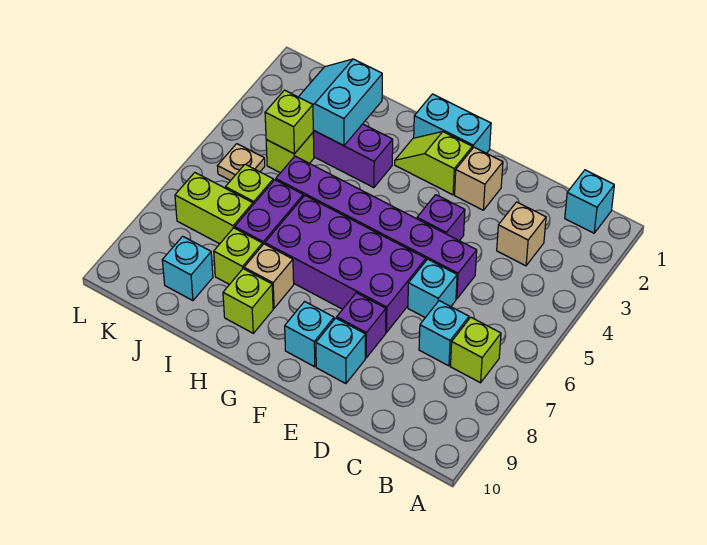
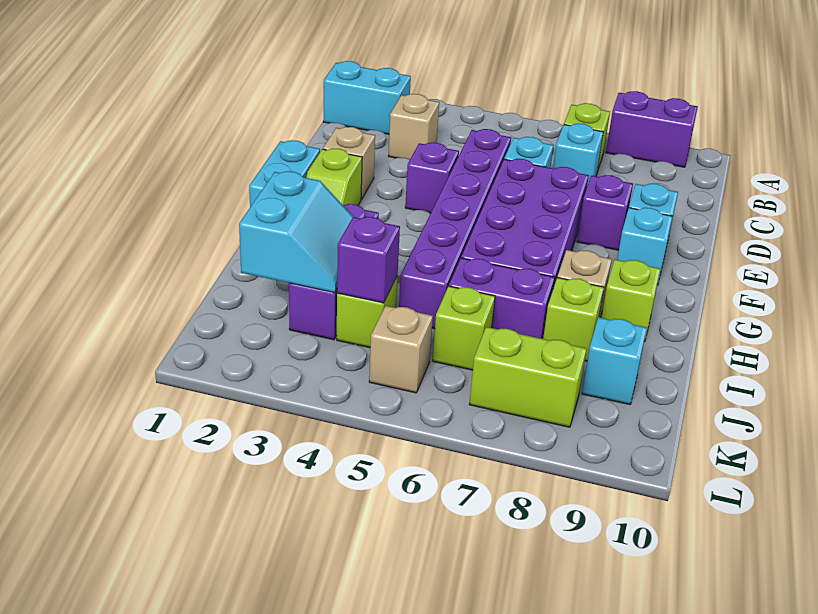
none -> purple brick A8:A9 level 1
cyan brick B1 level 1 -> cyan brick B1:B2 level 1
cyan slope I2:J3 level 2 top I -> cyan slope I2:J3 level 2 top 2
lime brick J4 level 2 -> purple brick J4 level 2
lime brick J7:K7 level 1 -> lime brick K7:K8 level 1
tan plate K5 level 1 -> tan brick K5 level 1

